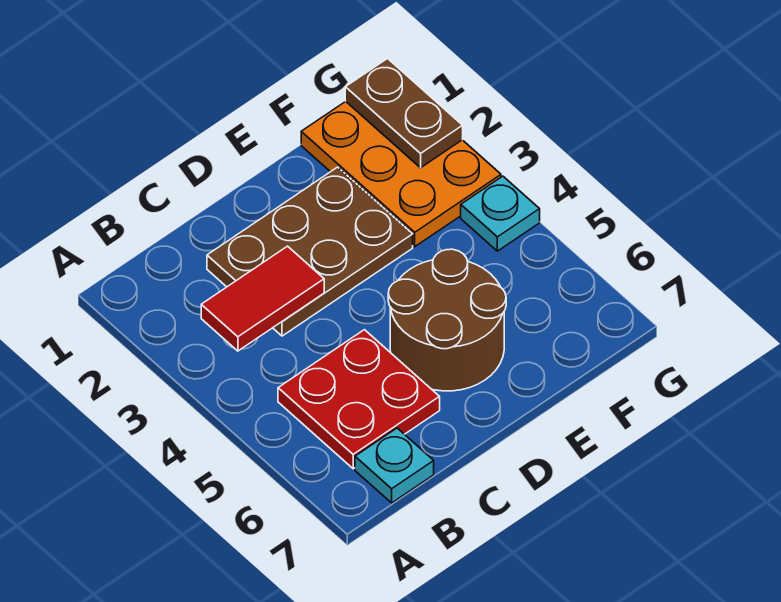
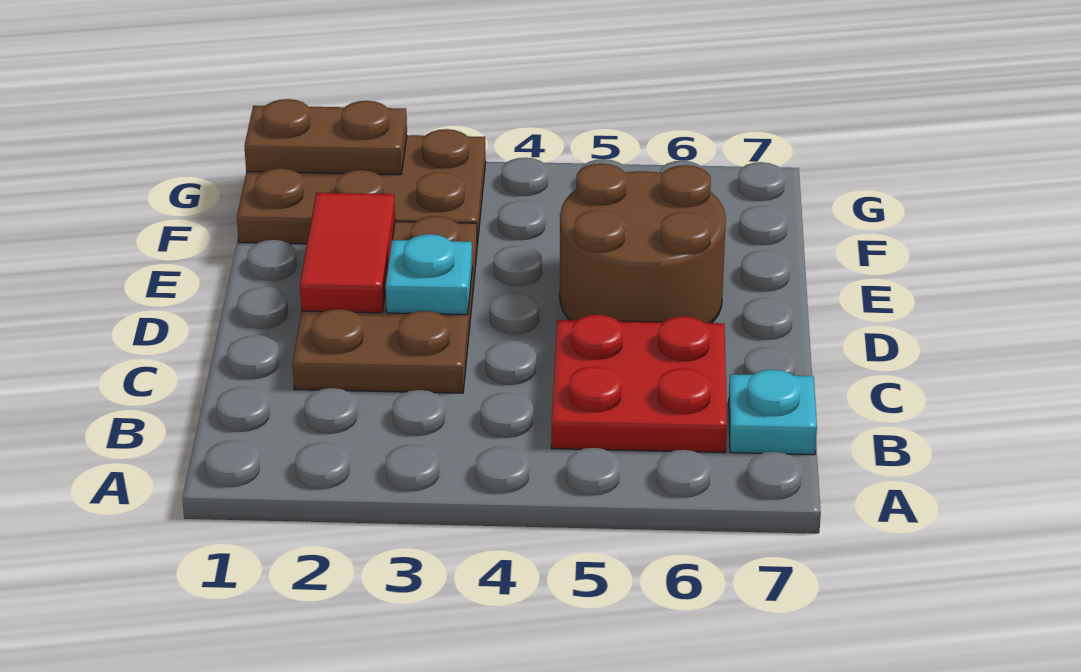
red tile B3:C3 level 2 -> red tile D2:E2 level 2
orange plate F1:G3 level 1 -> brown plate F1:G3 level 1
cyan plate G4 level 1 -> cyan plate D3 level 2

